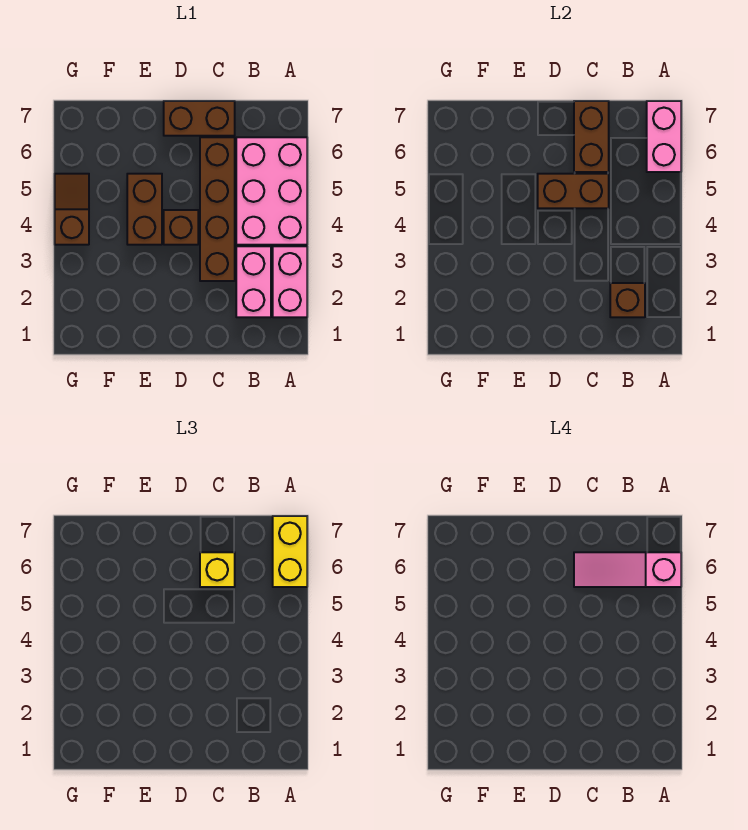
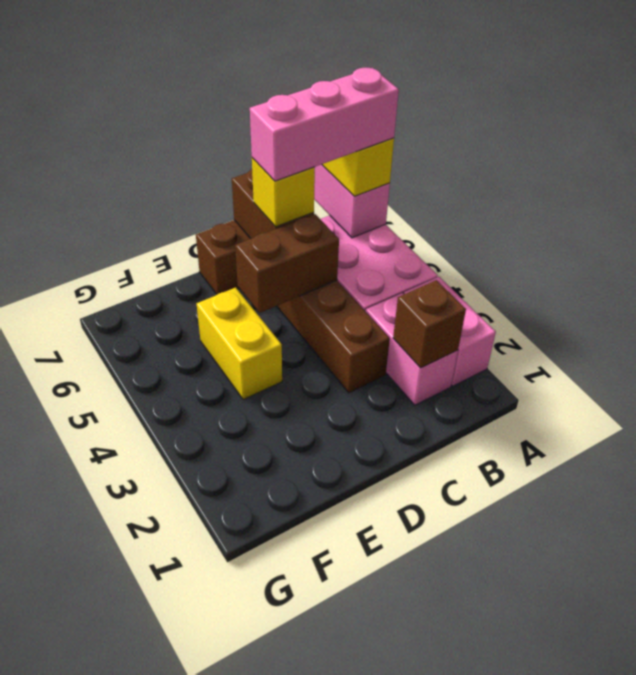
pink slope A6:C6 level 4 top A -> pink brick A6:C6 level 4
brown brick D4 level 1 -> none
brown brick E4:E5 level 1 -> yellow brick E4:E5 level 1
brown slope G4:G5 level 1 top 4 -> none

